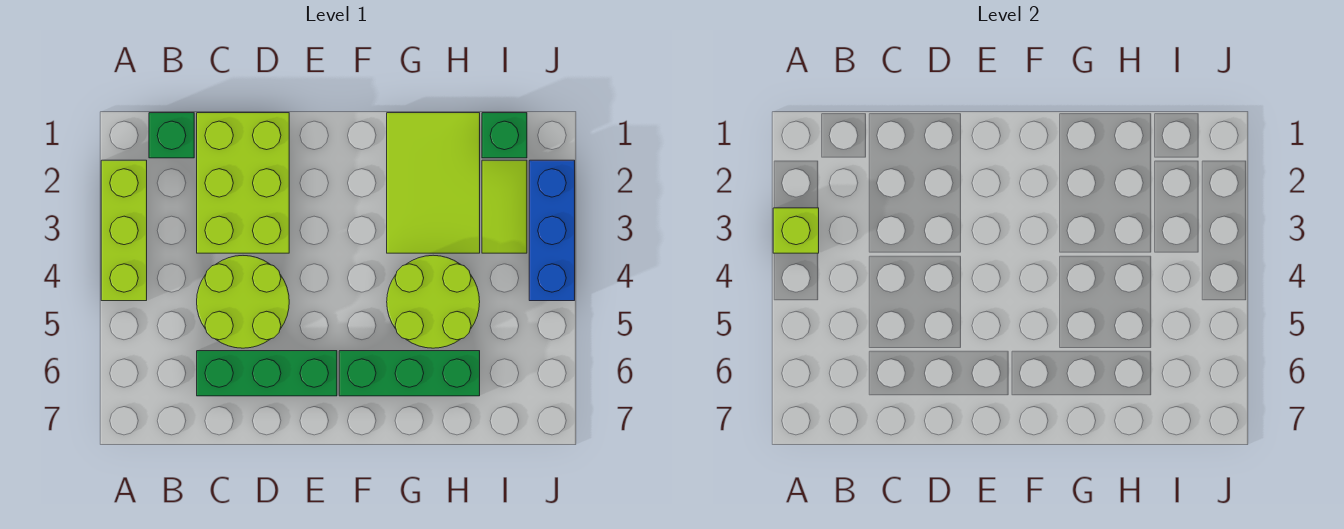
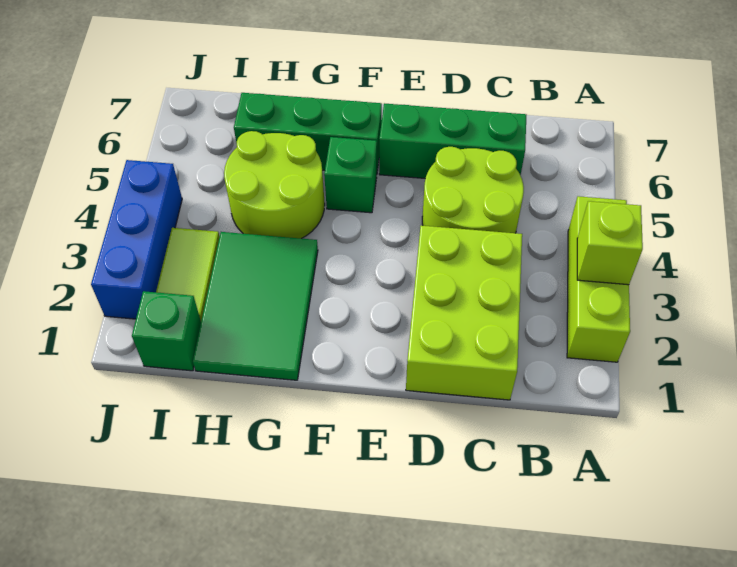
green brick B1 level 1 -> green brick F5 level 1
lime tile G1:H3 level 1 -> green tile G1:H3 level 1

